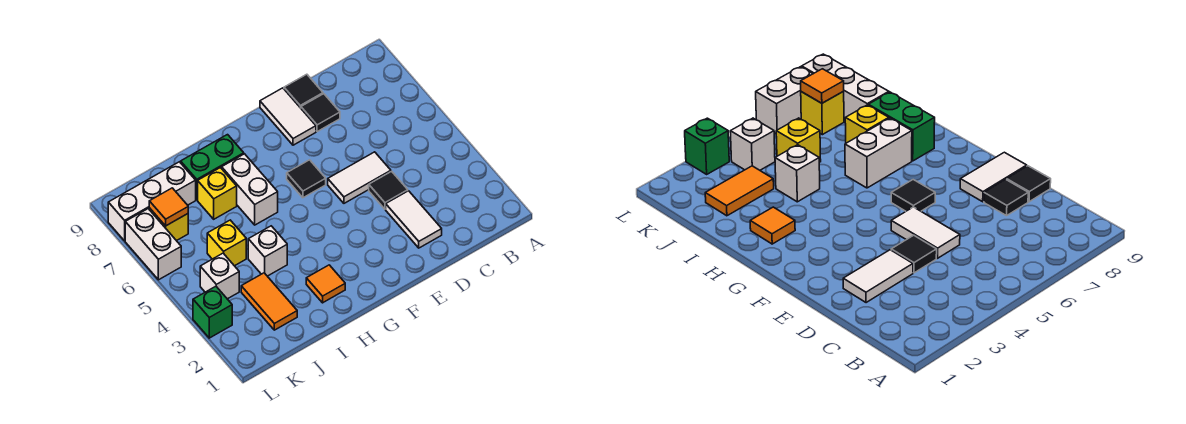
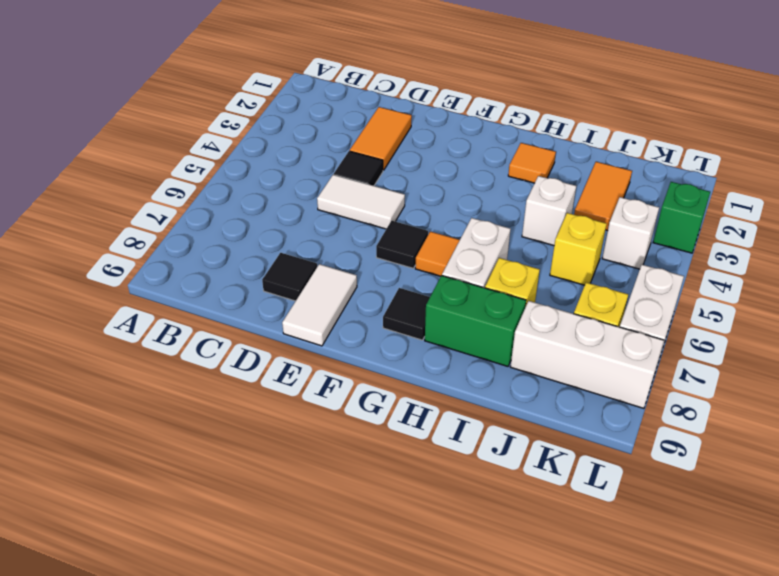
white tile D2:D3 level 1 -> orange tile D2:D3 level 1
black tile D9 level 1 -> black tile G8 level 1
orange tile K7 level 2 -> orange tile G6 level 1

